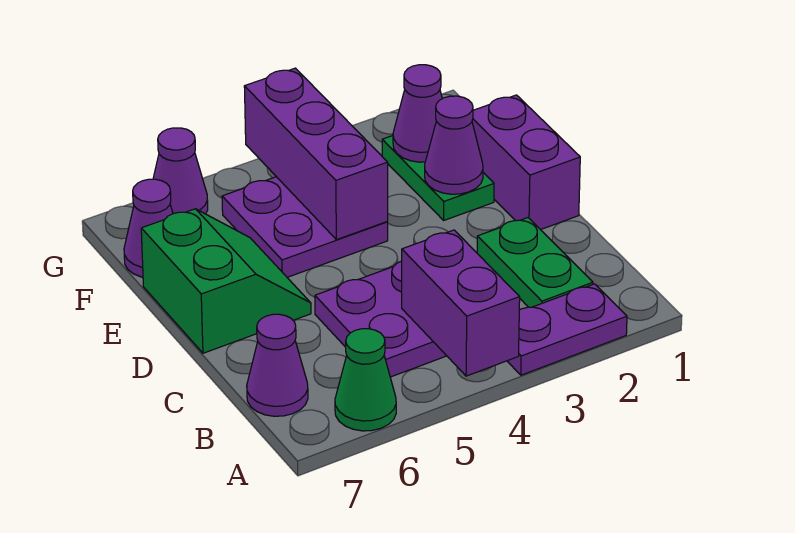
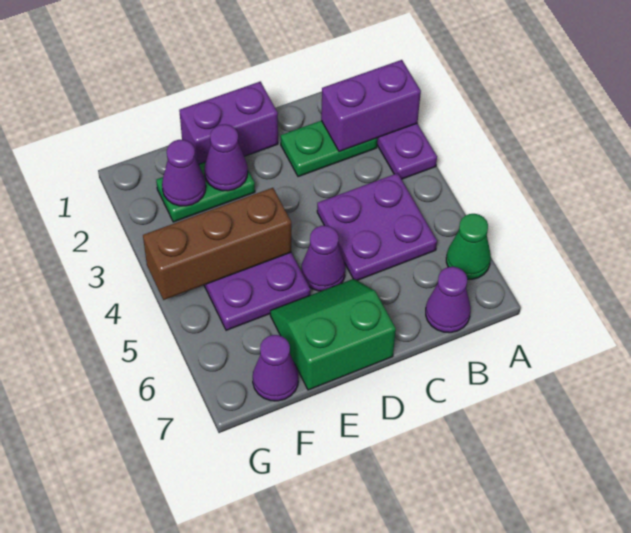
purple brick A4:B4 level 2 -> purple brick A2:B2 level 2
purple brick E4:G4 level 2 -> brown brick E4:G4 level 2
purple cone G6 level 1 -> purple cone D5 level 1

